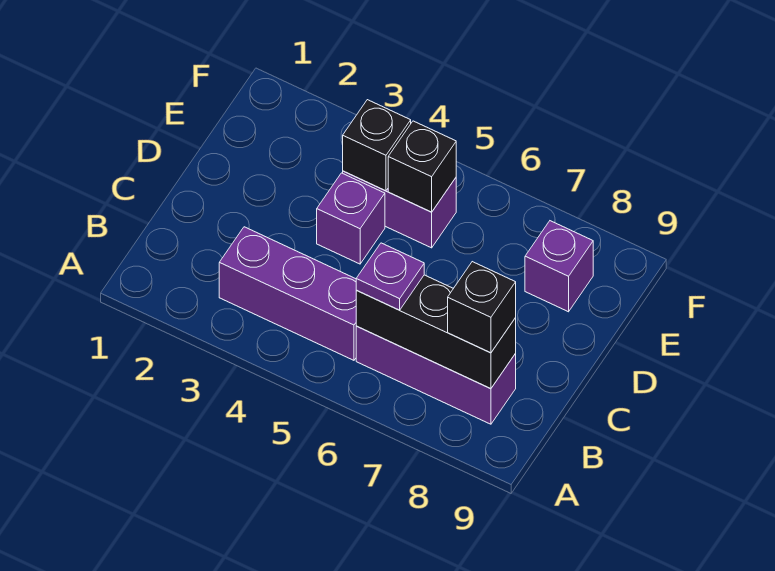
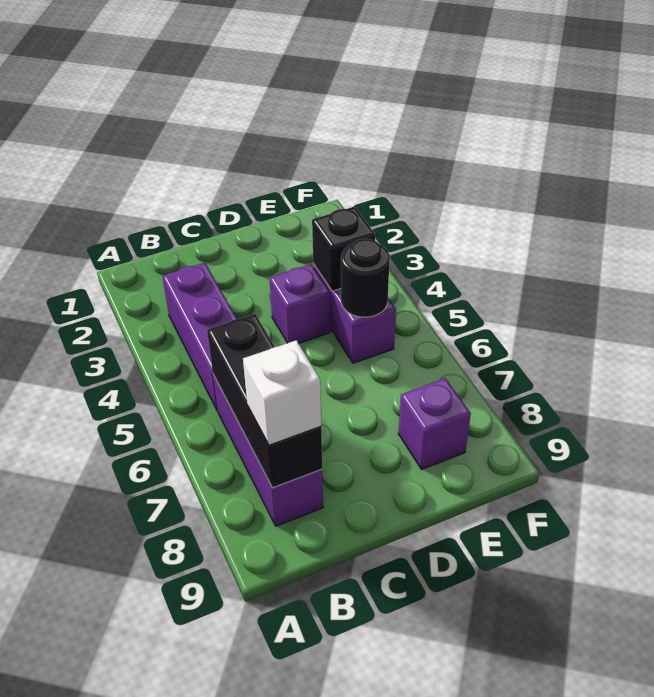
purple plate B6 level 3 -> none
black brick B8 level 3 -> white brick B8 level 3
black brick E5 level 2 -> black round brick E5 level 2

